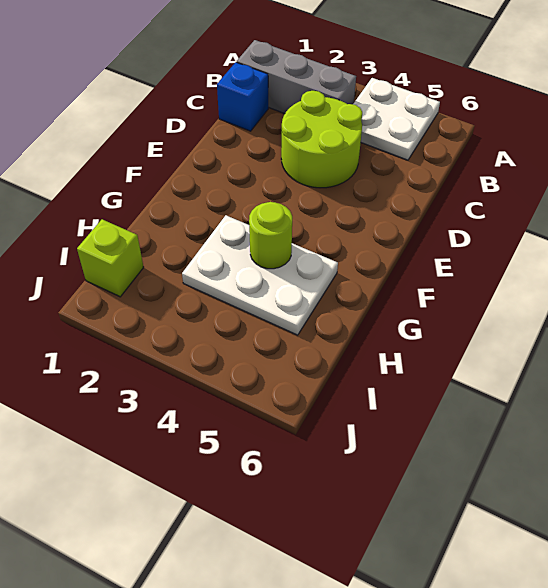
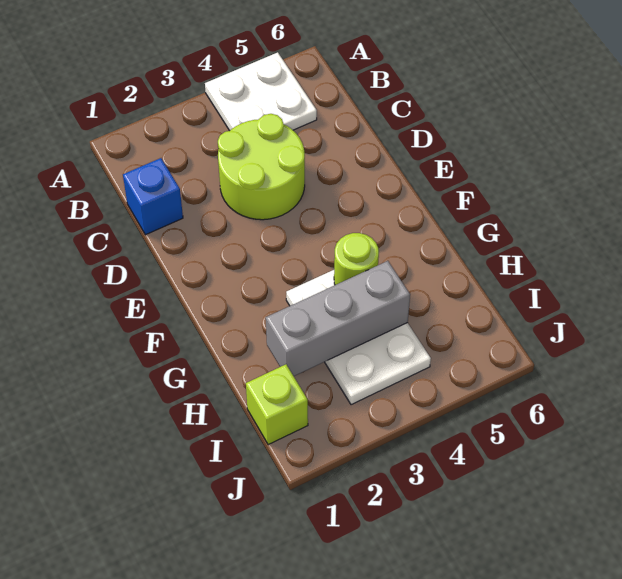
grey brick B1:B3 level 1 -> grey brick H2:H4 level 2
white plate G3:H5 level 1 -> white plate G3:I4 level 1

